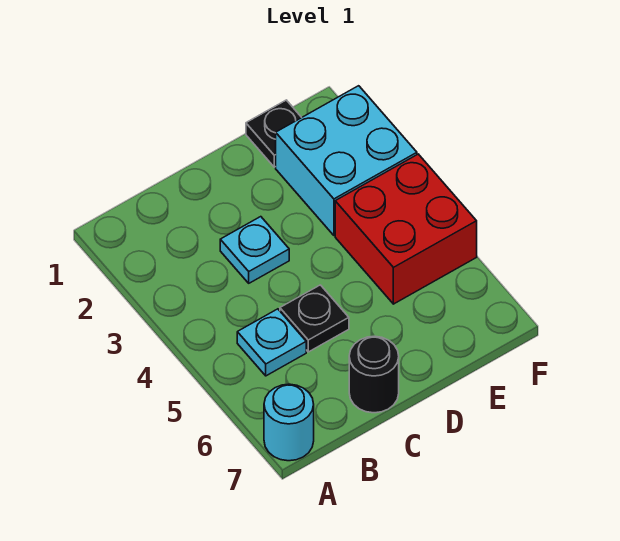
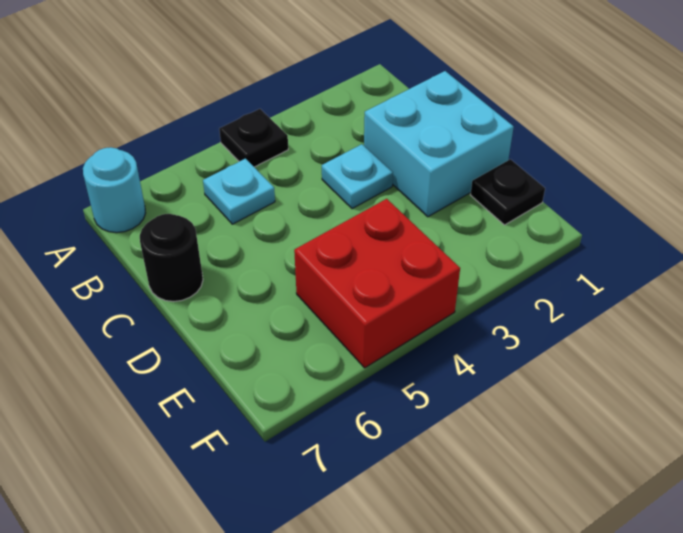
black plate C5 level 1 -> black plate A4 level 1
cyan brick E2:F3 level 1 -> cyan brick C1:D2 level 1

